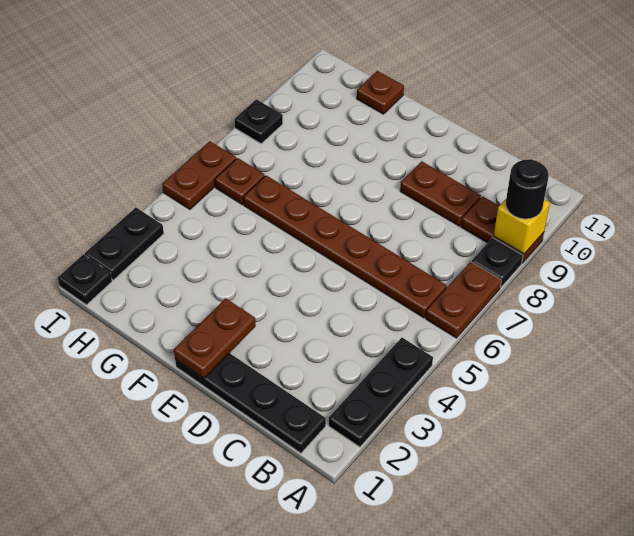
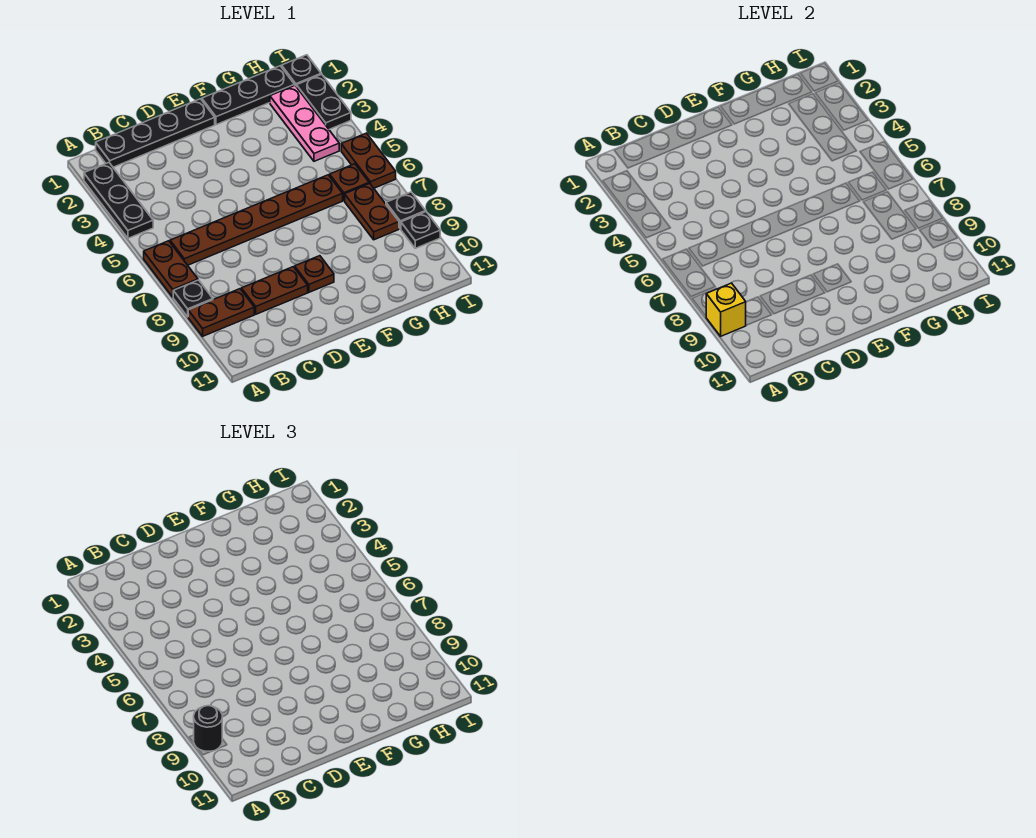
brown plate E1:E2 level 2 -> brown plate H7:H8 level 1
none -> black plate F1:H1 level 1
brown plate G11 level 1 -> brown plate E9 level 1
none -> pink plate H2:H4 level 1
none -> black plate I9 level 1

